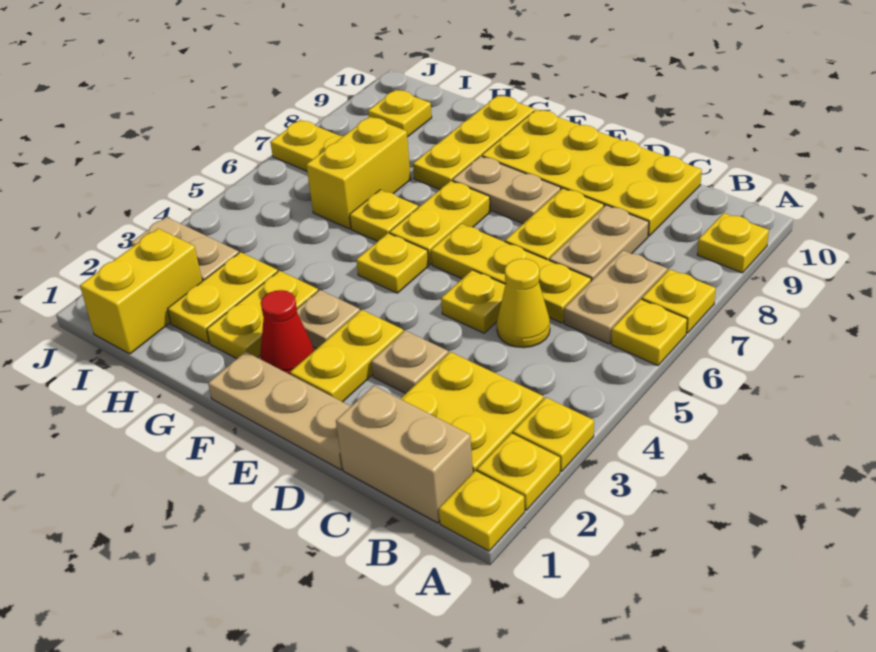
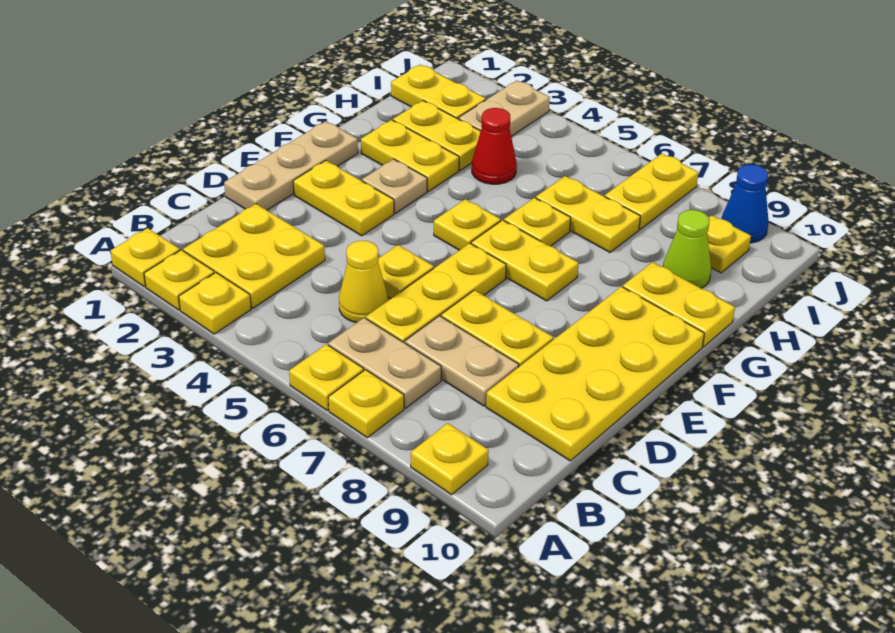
tan brick B1:C1 level 1 -> none
tan plate D3 level 1 -> none
tan plate E8:F8 level 1 -> none
red cone F2 level 1 -> red cone H4 level 1
yellow plate G8:G10 level 1 -> yellow plate G9:G10 level 1
yellow brick H6:H7 level 1 -> yellow plate H6:H7 level 1
none -> lime cone H9 level 1
yellow brick I1:I2 level 1 -> yellow plate I1:I2 level 1
none -> blue cone J9 level 1

